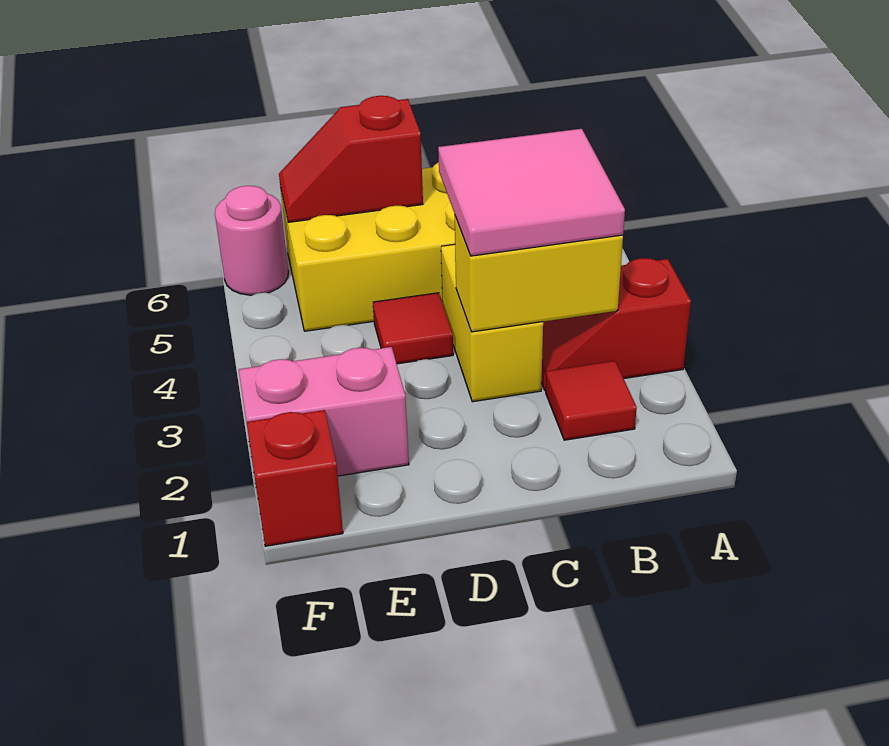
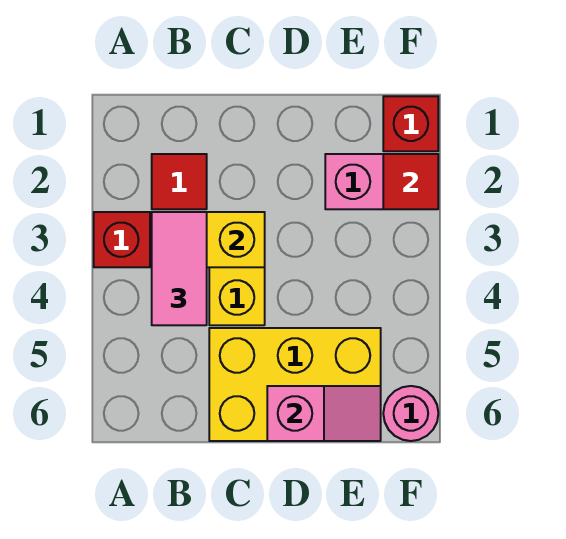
pink tile B3:C4 level 3 -> pink tile B3:B4 level 3
red tile D4 level 1 -> red tile F2 level 2
red slope D6:E6 level 2 top D -> pink slope D6:E6 level 2 top D

